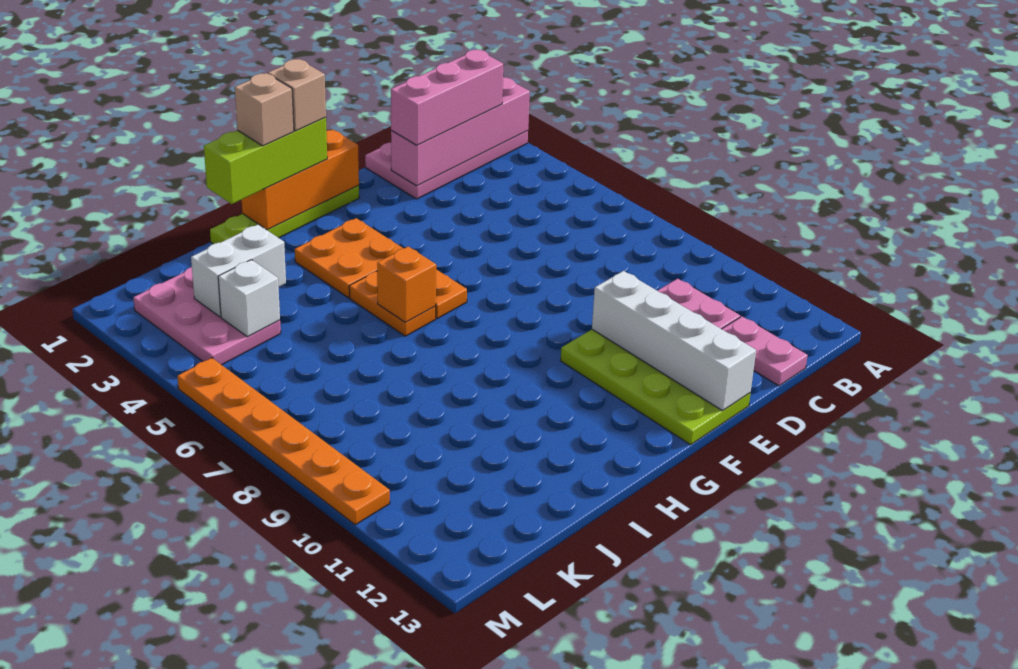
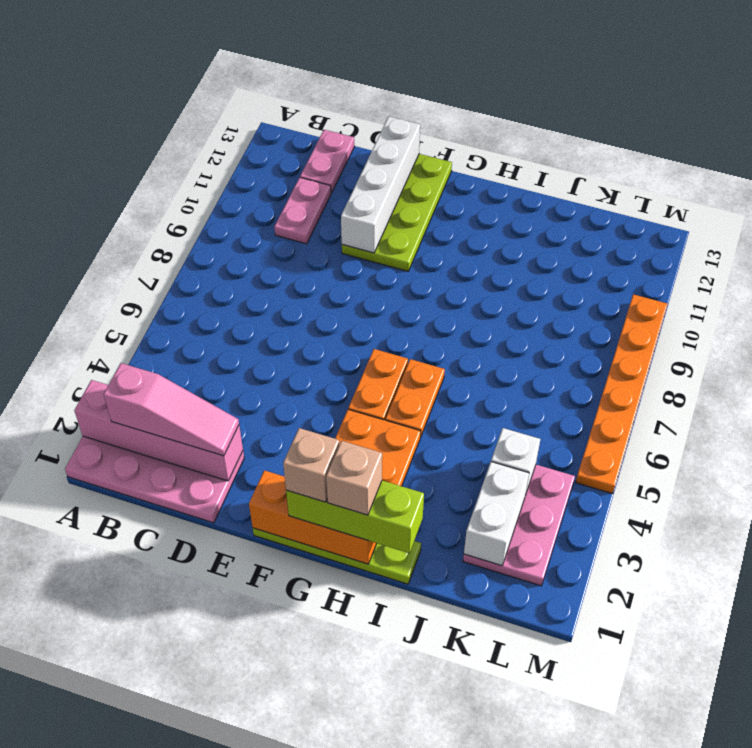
pink brick B2:D2 level 3 -> pink slope B2:D2 level 3 top B
orange brick H6 level 2 -> none
white brick J3:K3 level 2 -> white brick K2:K3 level 2

